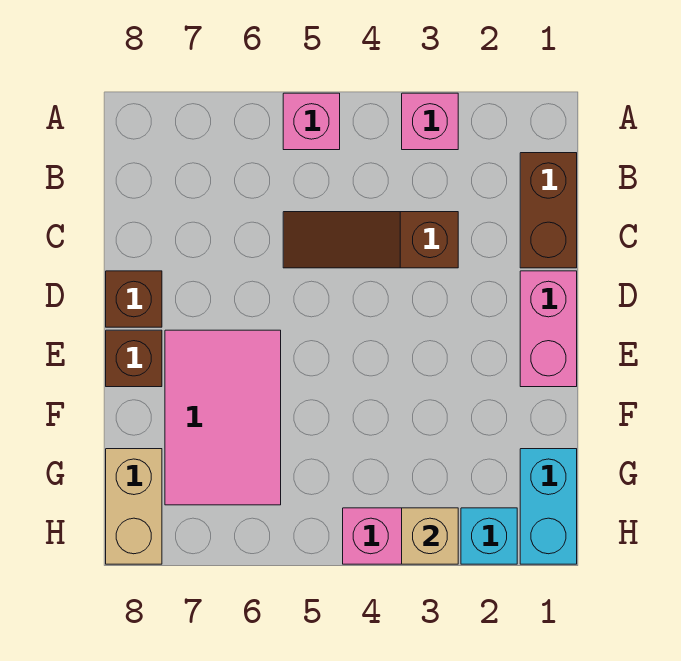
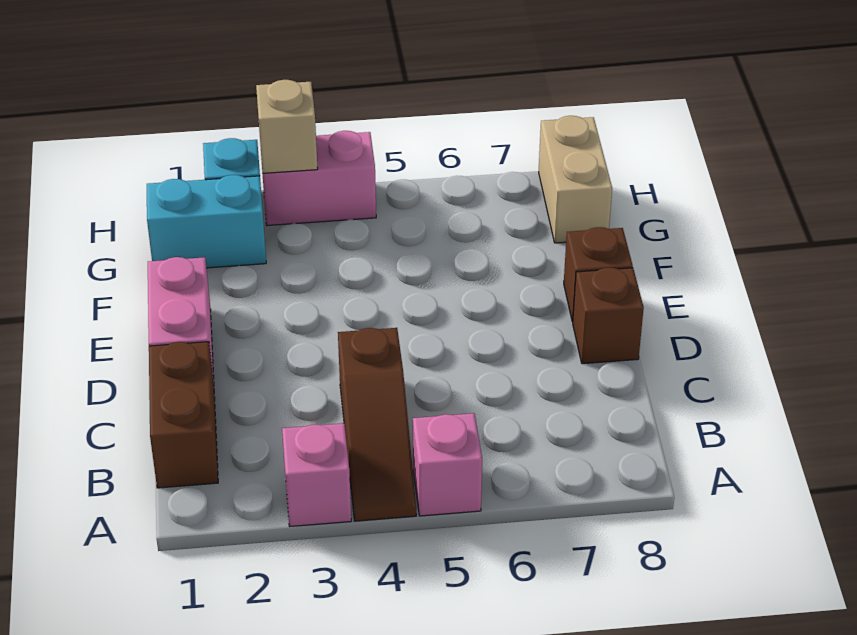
brown slope C3:C5 level 1 top 3 -> brown slope A4:C4 level 1 top C
pink tile E6:G7 level 1 -> none
cyan brick G1:H1 level 1 -> cyan brick G1:G2 level 1

